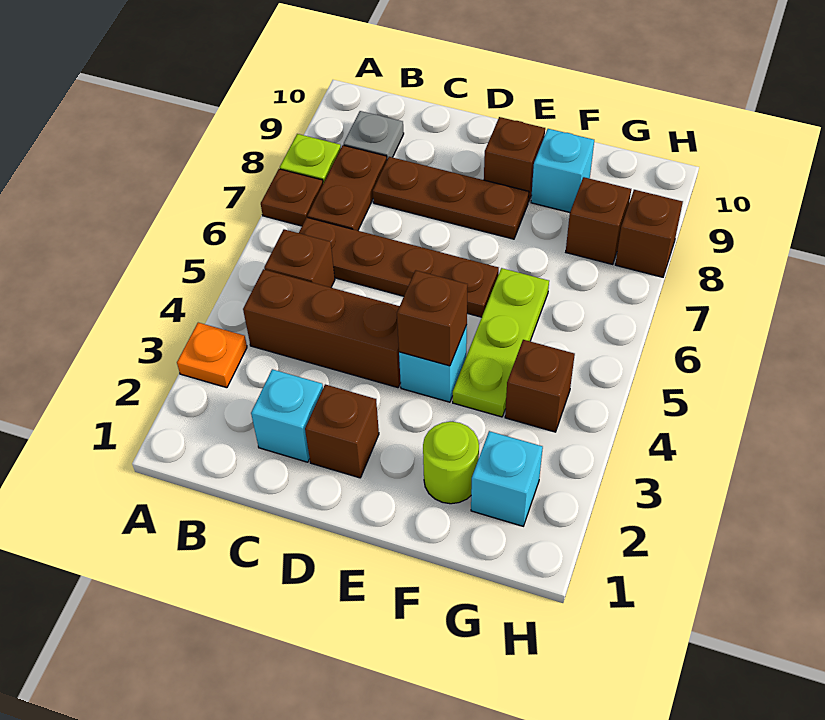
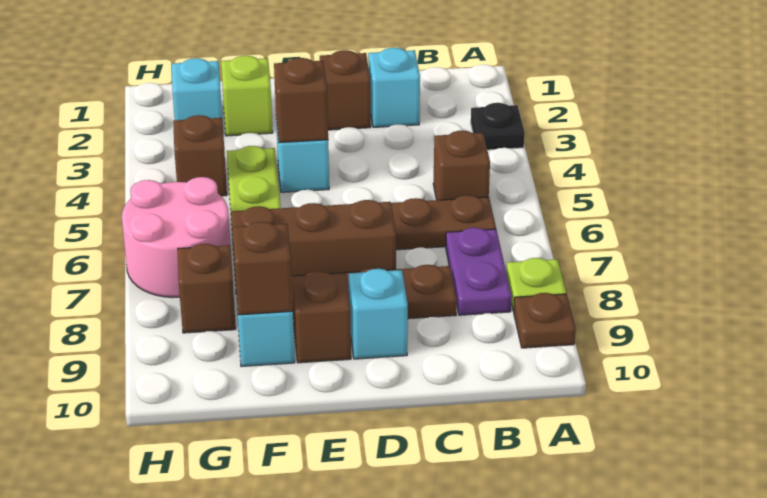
orange plate A3 level 1 -> black plate A3 level 1
brown plate A7 level 1 -> brown plate A9 level 1
brown brick B4:D4 level 1 -> brown brick D7:F7 level 1
brown plate B7:B8 level 1 -> purple plate B7:B8 level 1
grey plate B9 level 1 -> none
none -> cyan brick D9 level 1
lime round brick F2 level 1 -> lime brick F2 level 1
none -> pink round brick G6:H7 level 1
brown brick H8 level 1 -> brown brick F9 level 2

